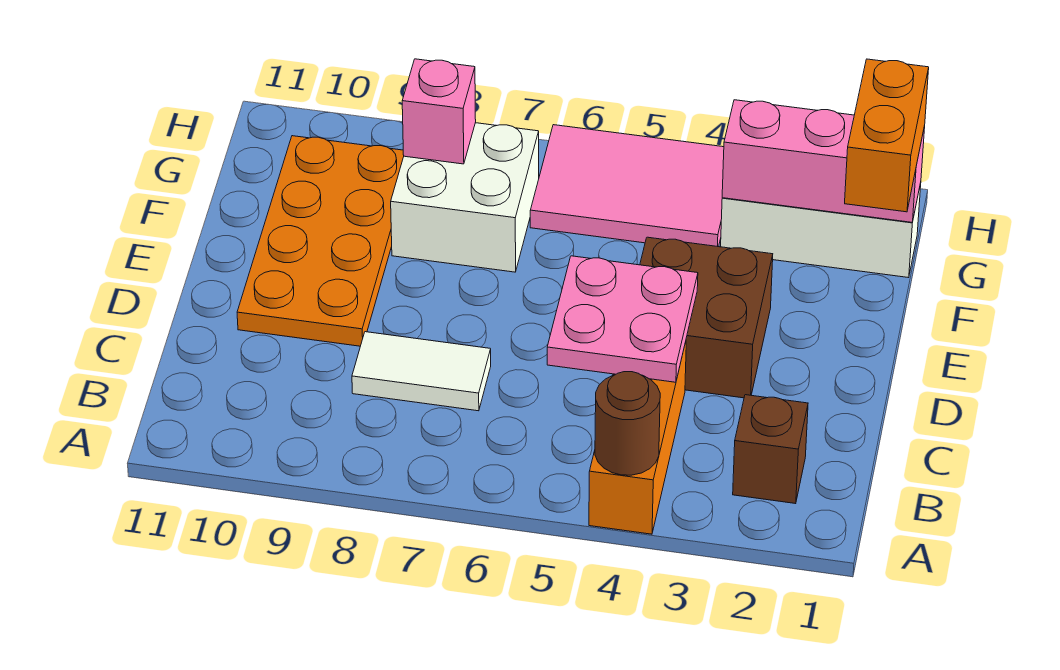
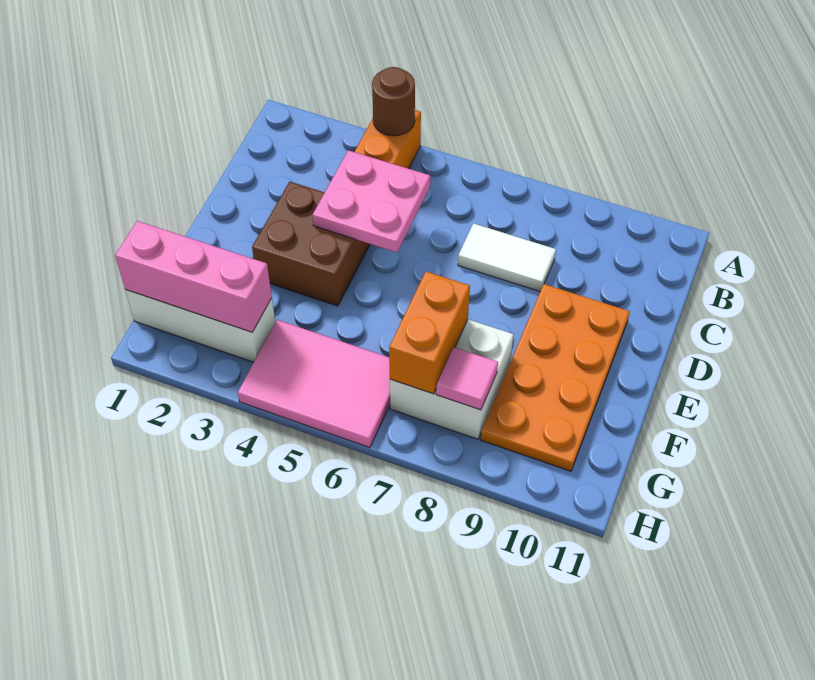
brown brick B2 level 1 -> none
orange brick F1:G1 level 3 -> orange brick F7:G7 level 2
pink brick G8 level 2 -> pink tile G8 level 2

